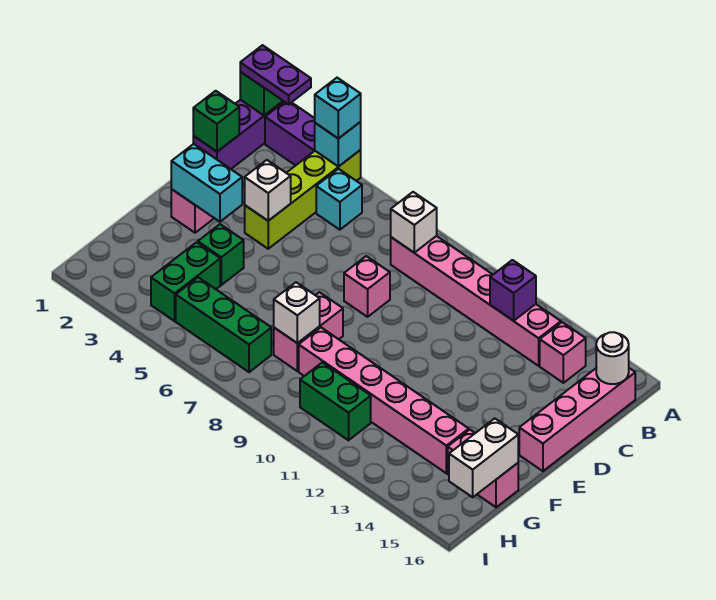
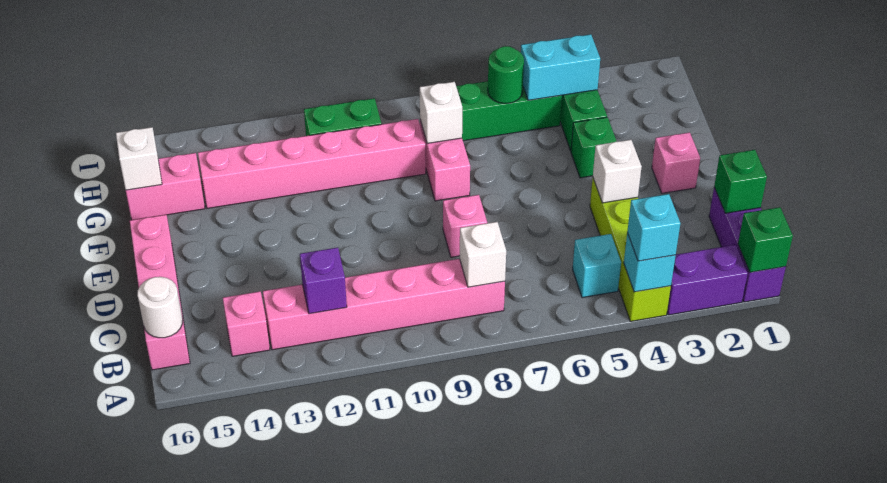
purple plate A1:A2 level 3 -> none
cyan brick E2:E3 level 2 -> cyan brick H4:H5 level 2
white brick G16:H16 level 2 -> white brick G16 level 2
none -> green round brick H6 level 2

